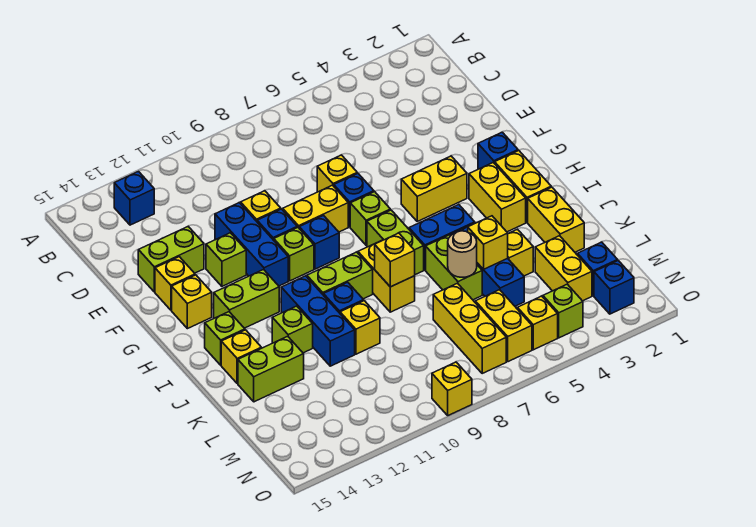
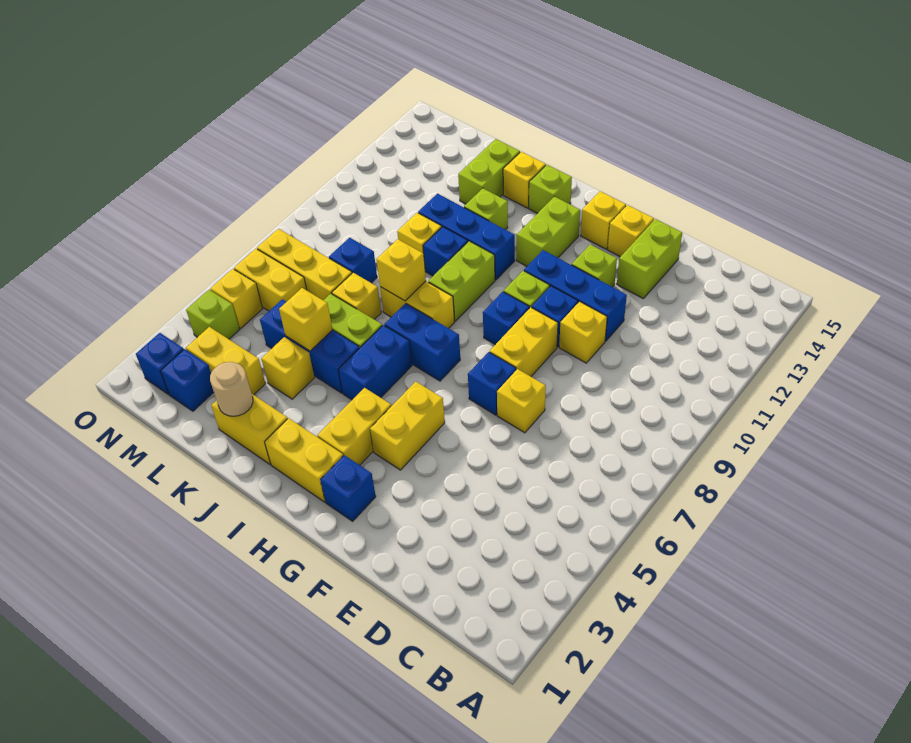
blue brick B13 level 1 -> blue brick L8 level 1
lime brick G7 level 1 -> none
yellow brick H3:I3 level 1 -> yellow brick H3:H4 level 1
lime brick H7:I7 level 1 -> blue brick H7:I7 level 1
tan round brick K6 level 2 -> tan round brick K2 level 2
yellow brick O9 level 1 -> yellow brick K7 level 1

